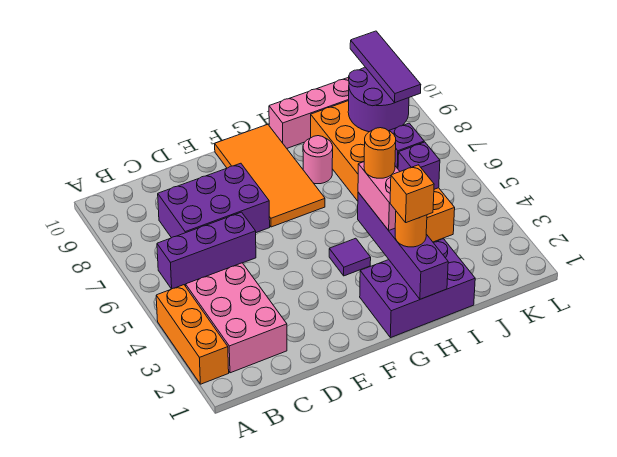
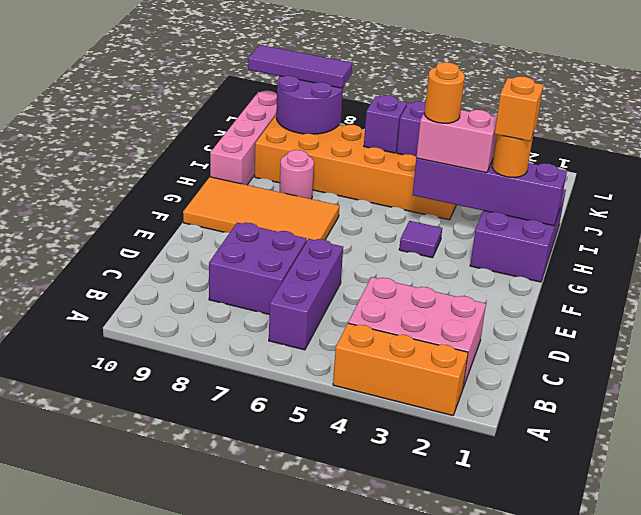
purple brick C7:E8 level 1 -> purple brick C7:D8 level 1

